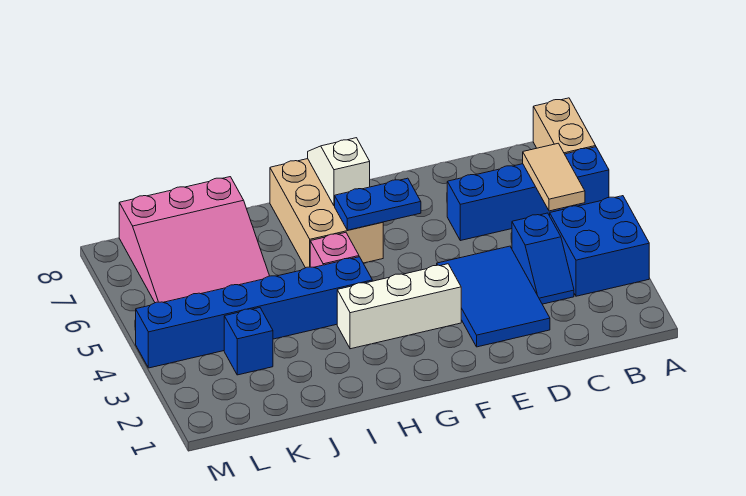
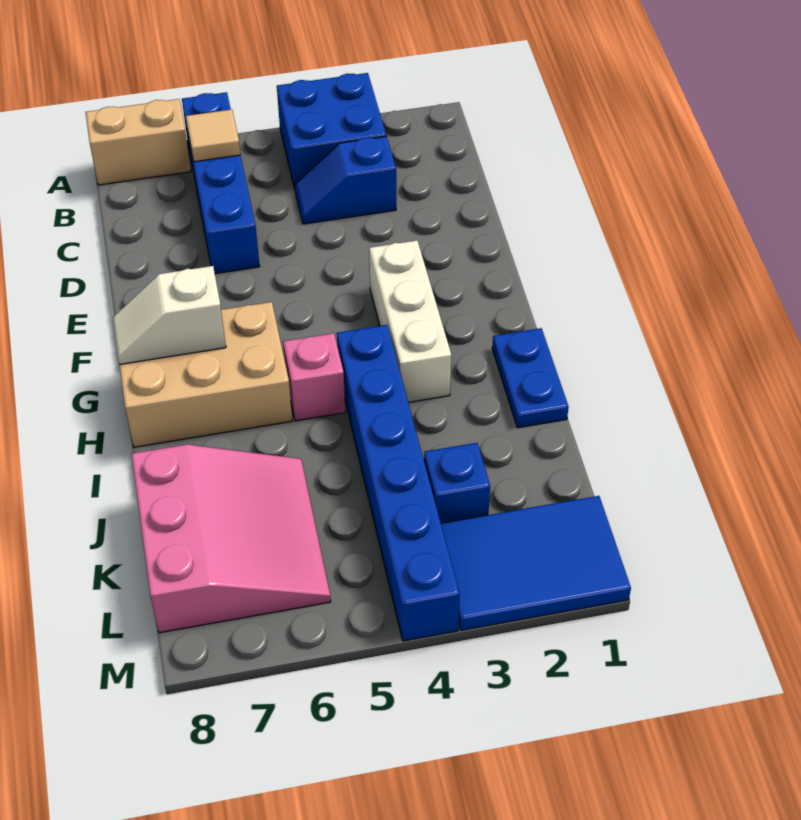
tan tile B5:B6 level 2 -> tan tile B6 level 2
blue slope C3:C4 level 1 top 4 -> blue slope C3:C4 level 1 top 3
blue tile D2:E4 level 1 -> blue tile L1:M3 level 1
blue plate F6:G6 level 2 -> blue plate H1:I1 level 1

